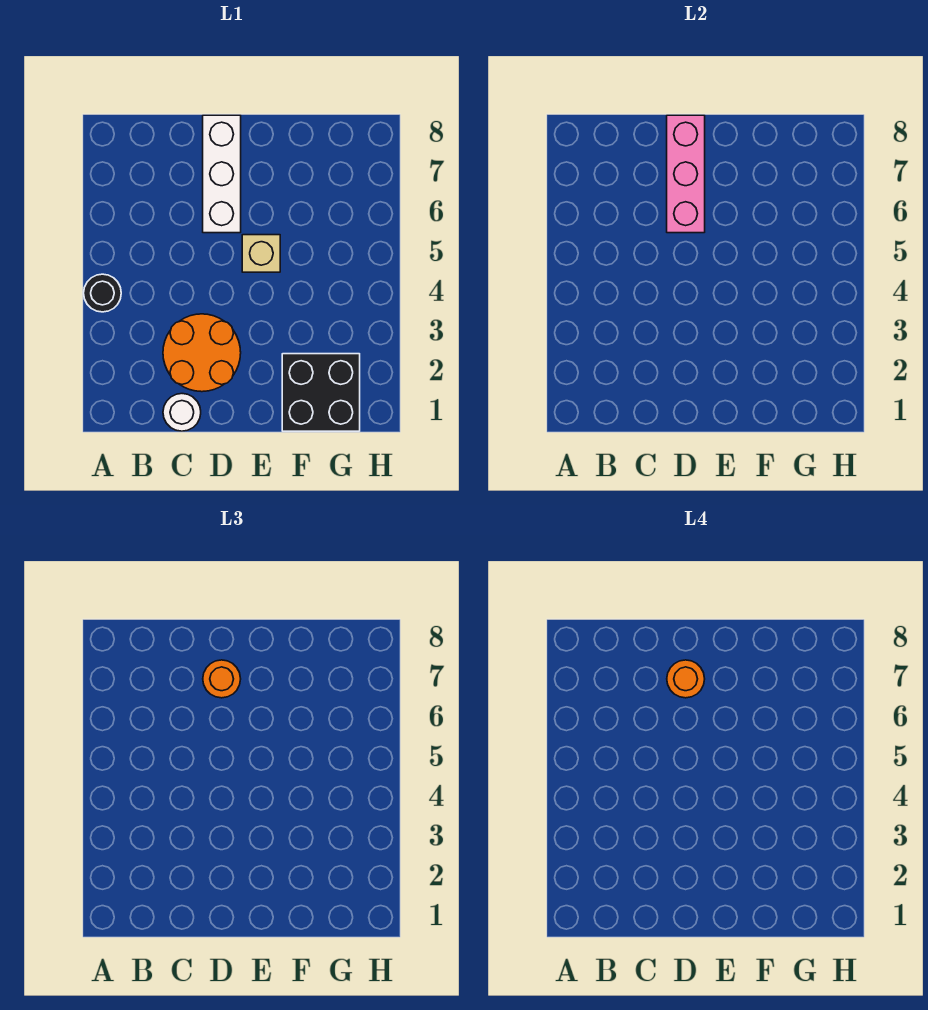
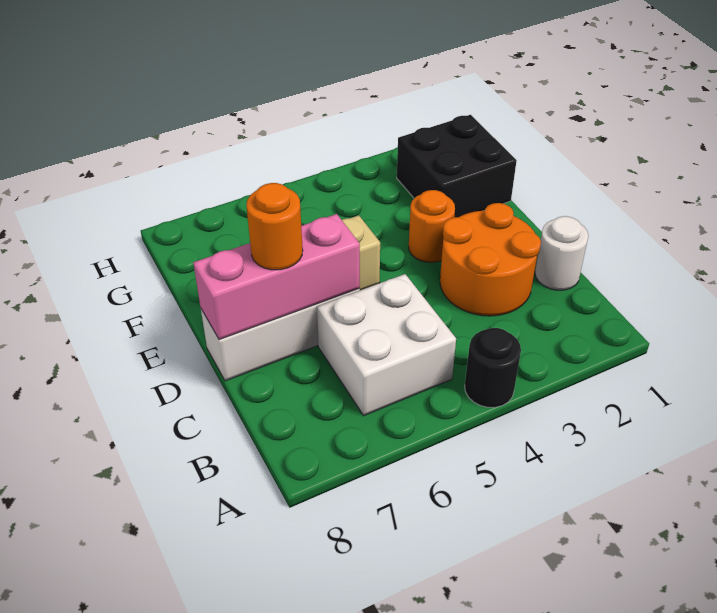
none -> white brick B5:C6 level 1
orange round brick D7 level 4 -> orange round brick E3 level 1

